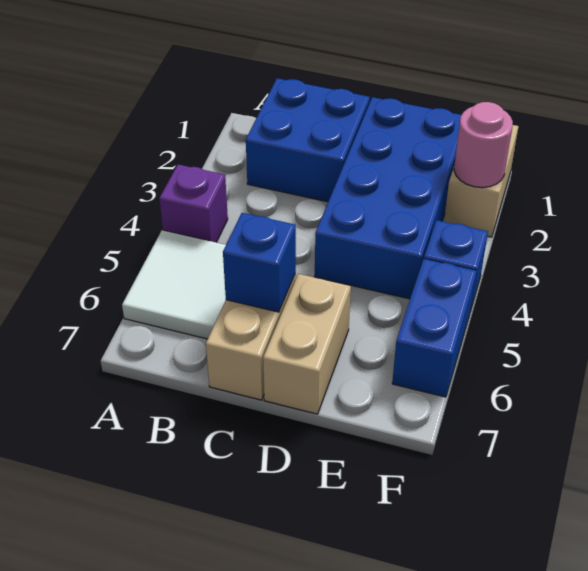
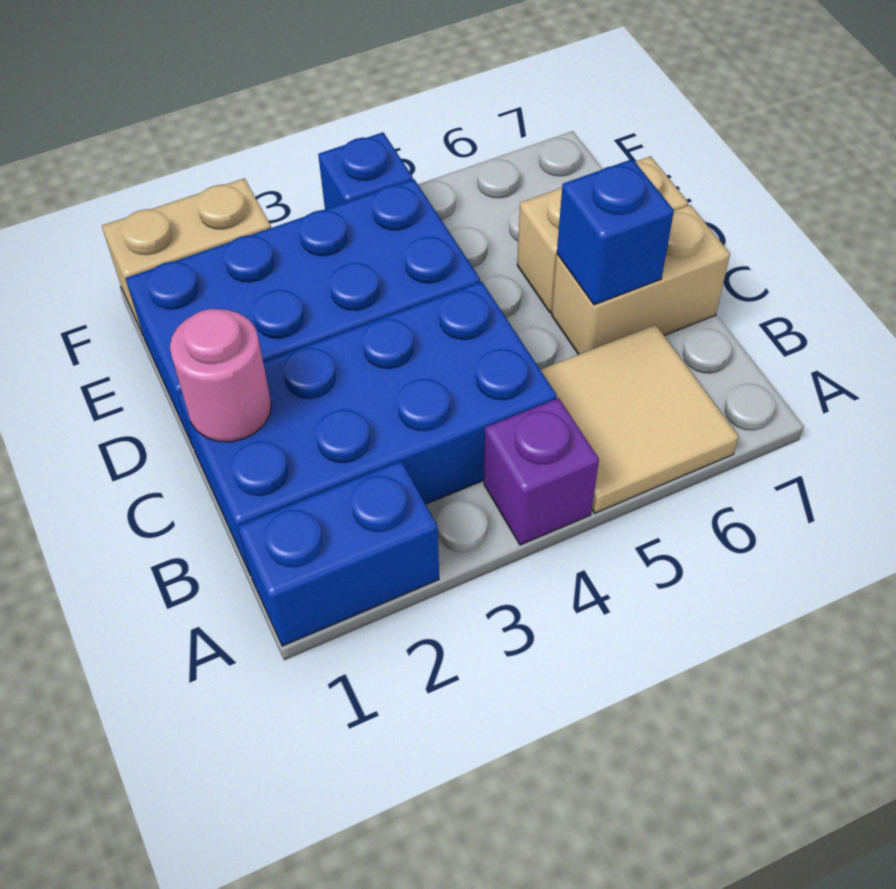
white tile A5:B6 level 1 -> tan tile A5:B6 level 1
blue brick B1:C2 level 1 -> blue brick B1:C4 level 1
pink round brick F2 level 2 -> pink round brick C1 level 2
blue brick F5:F6 level 1 -> blue brick A1:A2 level 1

